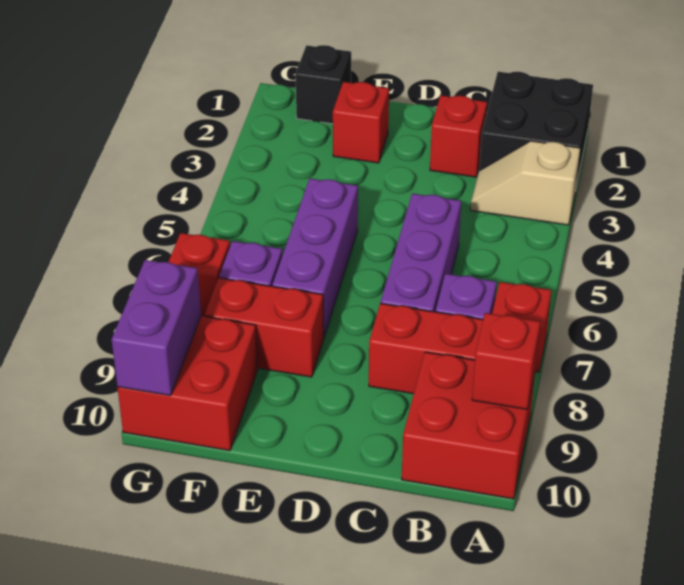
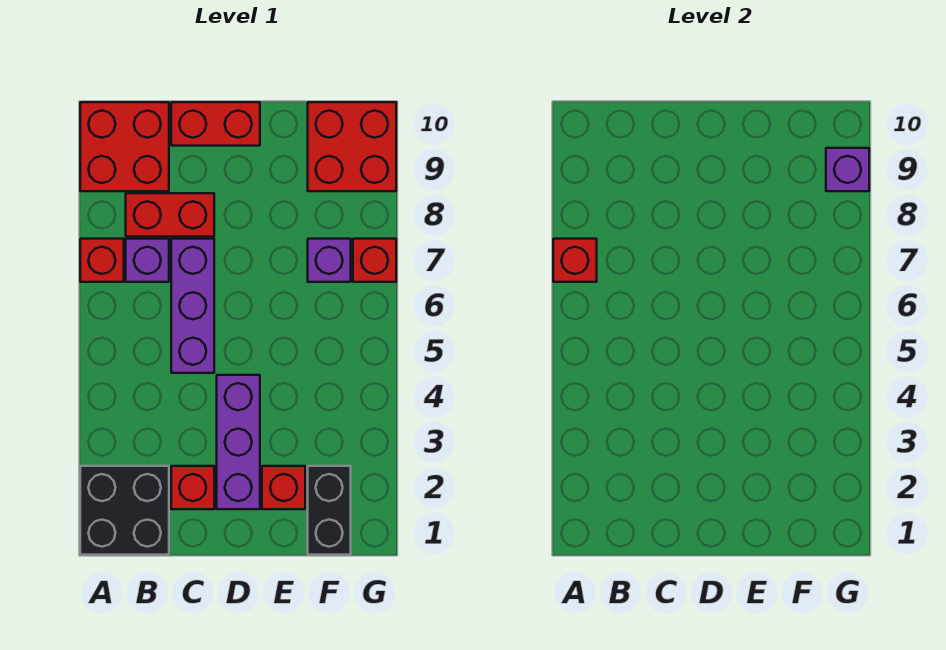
tan slope A3:B3 level 1 top A -> none
red brick A9 level 2 -> red brick A7 level 2
purple brick E5:E7 level 1 -> purple brick D2:D4 level 1
red brick E8:F8 level 1 -> red brick C10:D10 level 1
black brick F1 level 1 -> black brick F1:F2 level 1
purple brick G9:G10 level 2 -> purple brick G9 level 2

